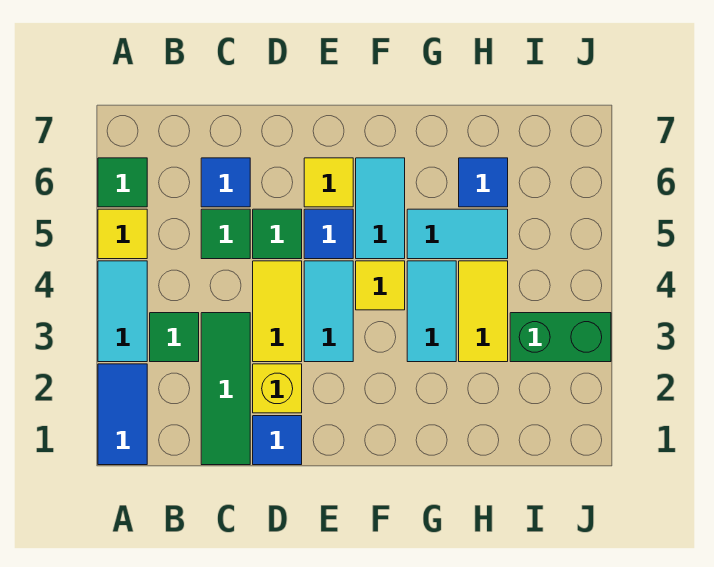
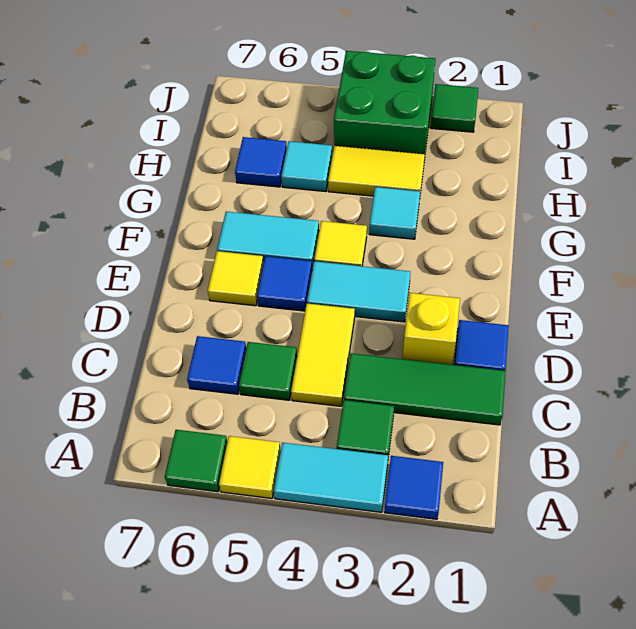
blue tile A1:A2 level 1 -> blue tile A2 level 1
yellow tile D3:D4 level 1 -> yellow tile C4:D4 level 1
green tile D5 level 1 -> green tile J2 level 1
cyan tile G3:G4 level 1 -> cyan tile G3 level 1
cyan tile G5:H5 level 1 -> cyan tile H5 level 1
green brick I3:J3 level 1 -> green brick I3:J4 level 1

